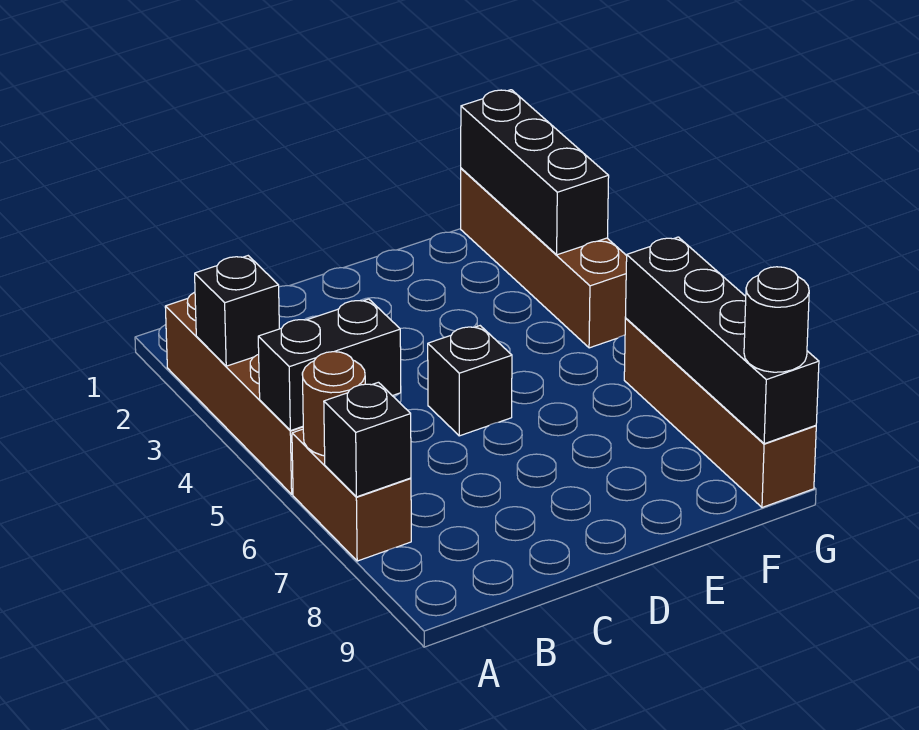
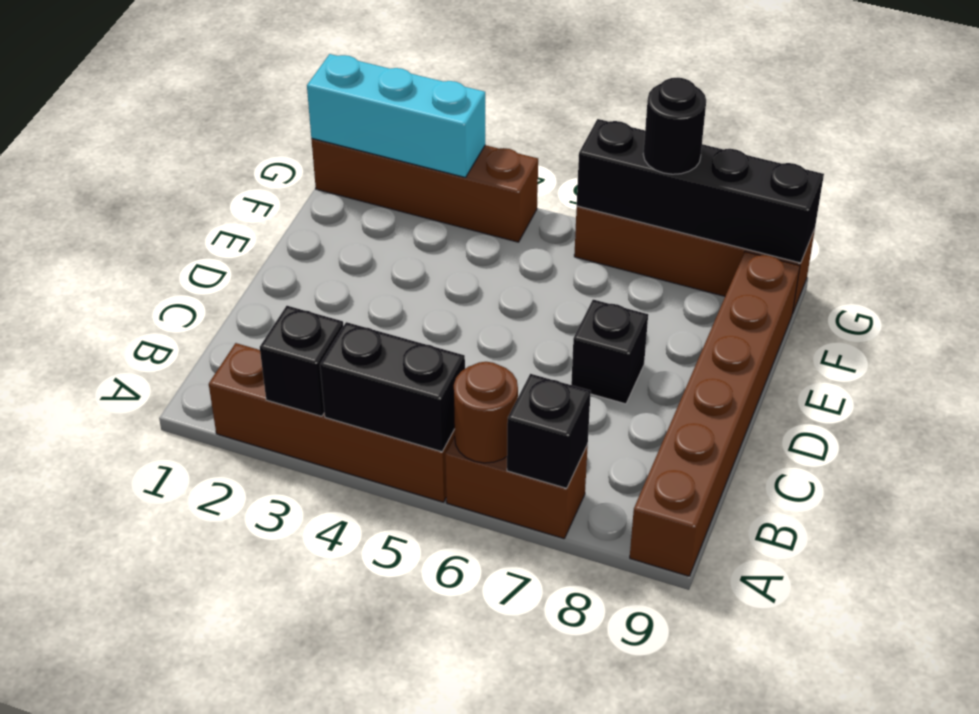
black brick A5:B5 level 2 -> black brick A4:A5 level 2
none -> brown brick A9:F9 level 1
black brick D5 level 1 -> black brick D7 level 1
black brick G1:G3 level 2 -> cyan brick G1:G3 level 2
black round brick G9 level 3 -> black round brick G7 level 3

